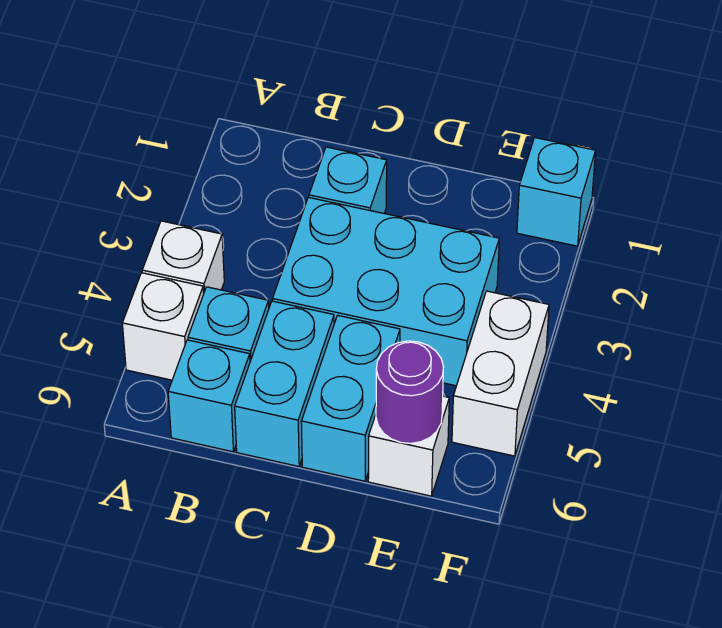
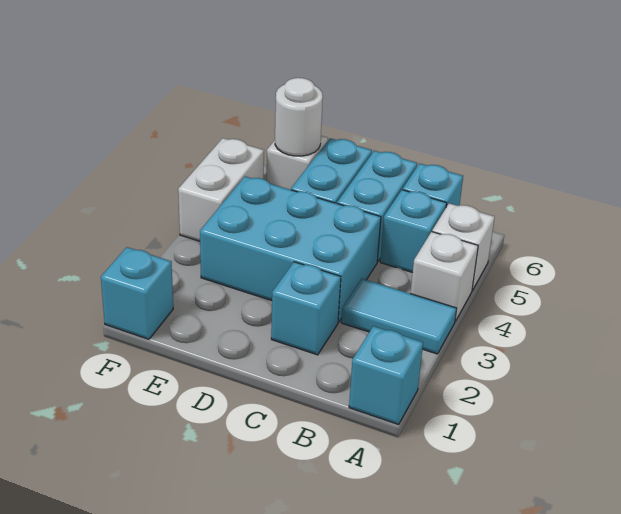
none -> cyan brick A1 level 1
none -> cyan tile A3:B3 level 1
purple round brick E6 level 2 -> white round brick E6 level 2

